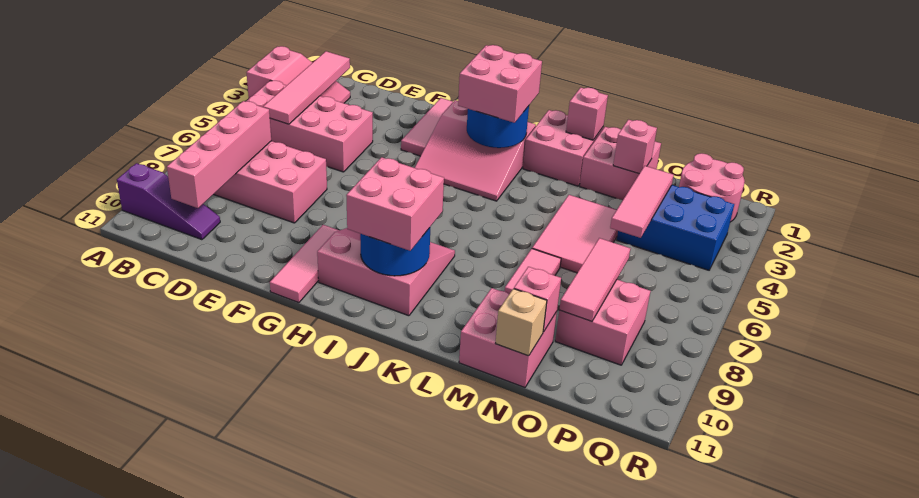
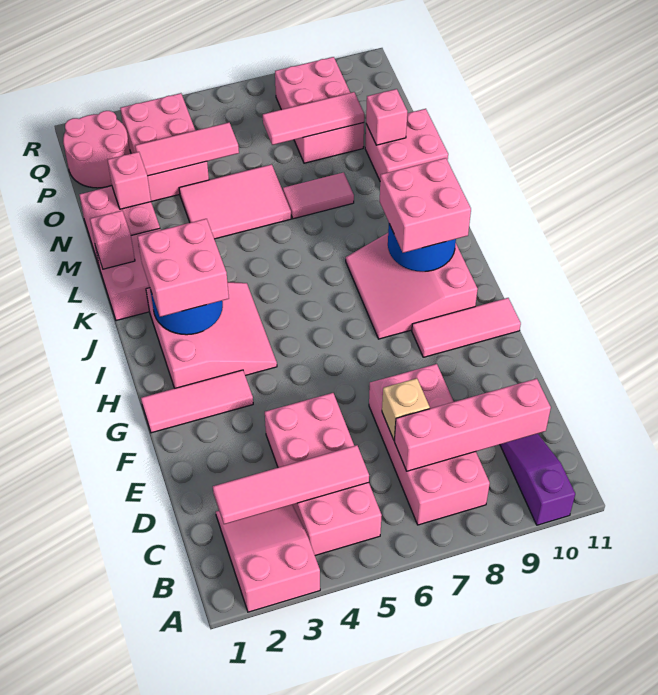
tan brick N11 level 2 -> tan brick D7 level 2
blue brick O3:Q4 level 1 -> pink brick O3:Q4 level 1
pink brick O8:P9 level 1 -> pink brick O8:Q9 level 1

